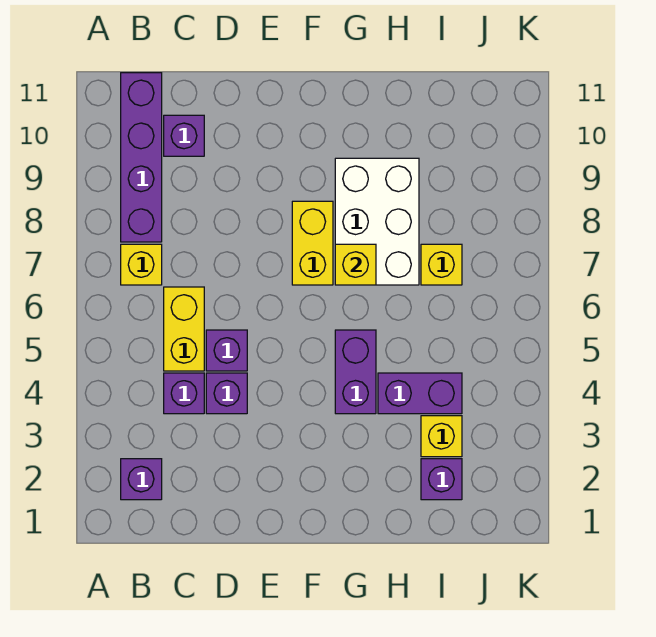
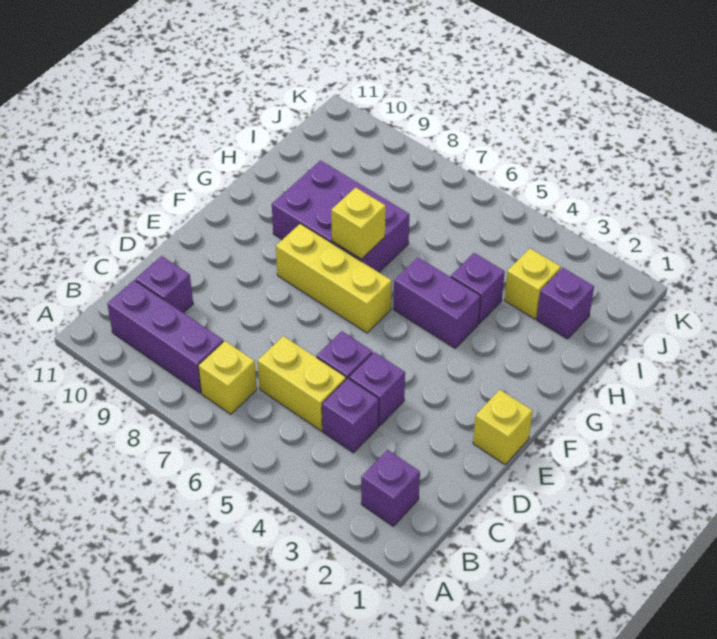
purple brick B8:B11 level 1 -> purple brick B8:B10 level 1
yellow brick F7:F8 level 1 -> yellow brick F6:F8 level 1
white brick G7:H9 level 1 -> purple brick G7:H9 level 1
purple brick H4:I4 level 1 -> purple brick H4 level 1
yellow brick I7 level 1 -> yellow brick E1 level 1

